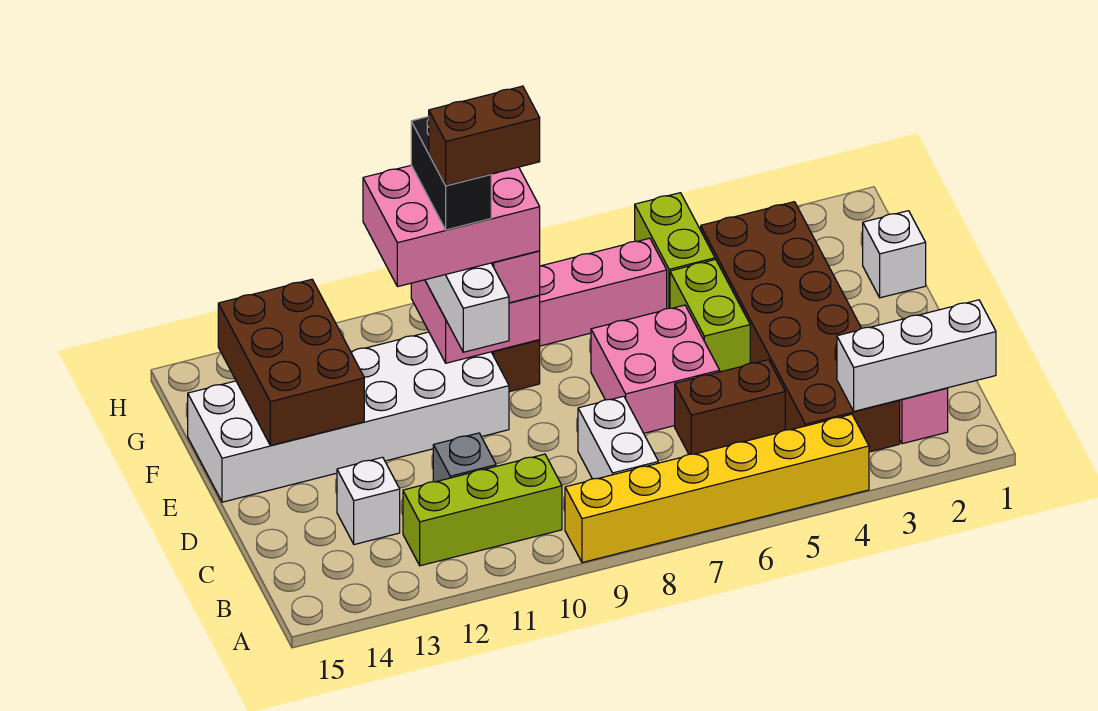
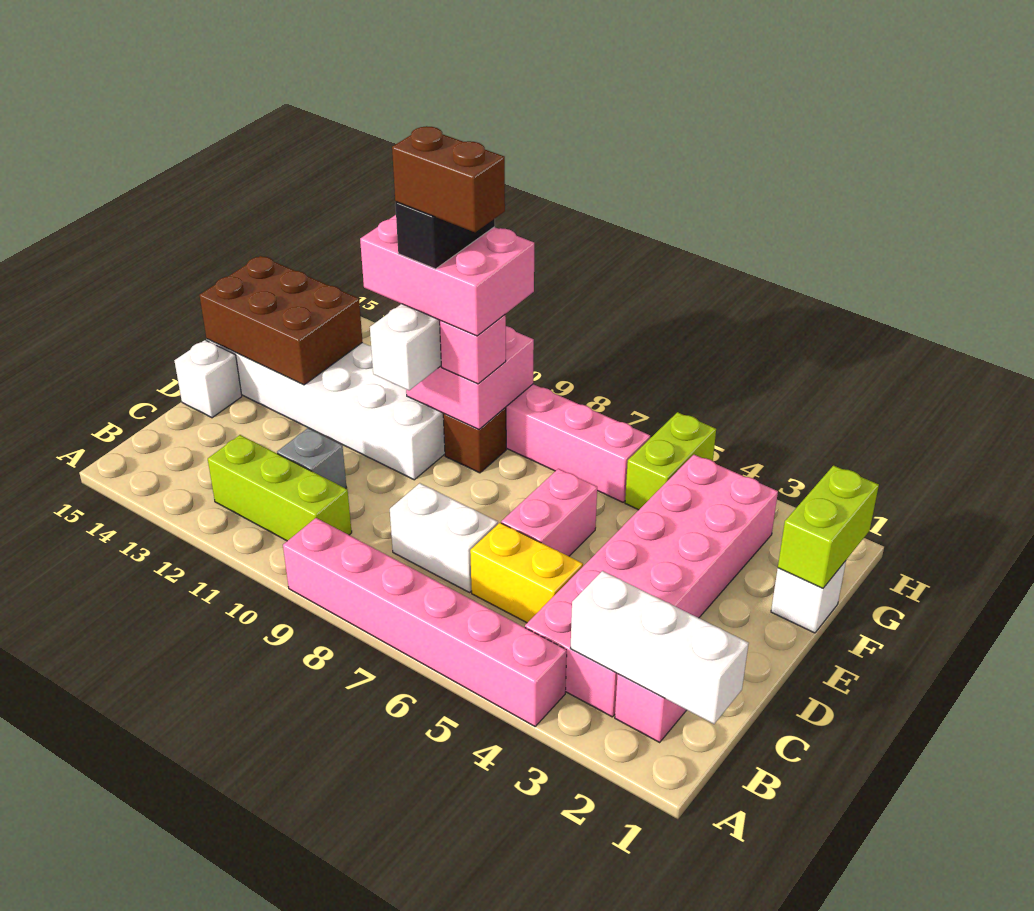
yellow brick A4:A9 level 1 -> pink brick A4:A9 level 1
brown brick B3:G4 level 1 -> pink brick B3:G4 level 1
white brick B8:C8 level 1 -> white brick C7:C8 level 1
brown brick C5:C6 level 1 -> yellow brick C5:C6 level 1
white brick C13 level 1 -> white brick D15 level 1
pink brick D6:E7 level 1 -> pink brick D6:E6 level 1
lime brick E5:F5 level 1 -> lime brick F1:G1 level 2
brown brick E13:G14 level 2 -> brown brick E13:F15 level 2

